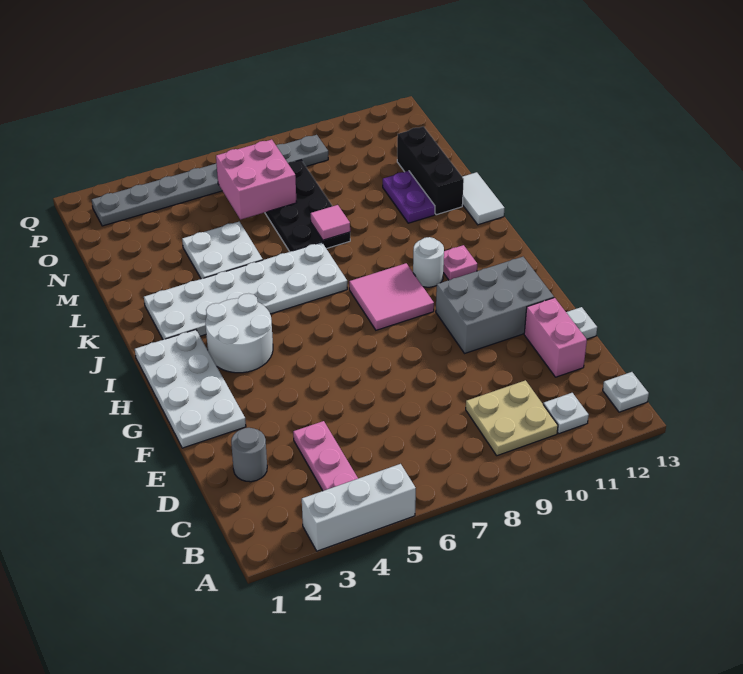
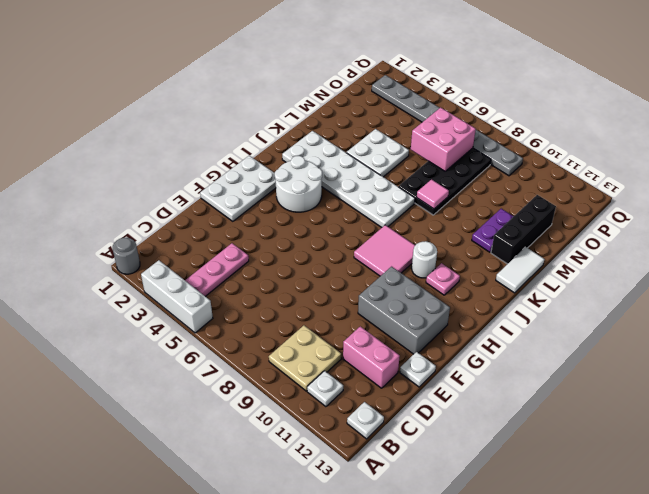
grey round brick D2 level 1 -> grey round brick A1 level 1
pink brick D12:E12 level 1 -> pink brick D11:D12 level 1
white plate F1:I2 level 1 -> white plate F1:H2 level 1

